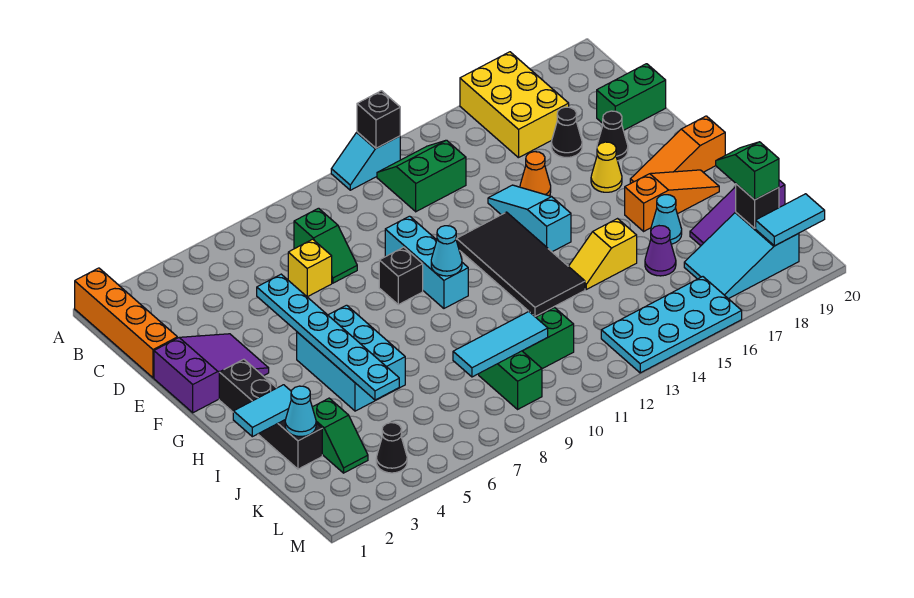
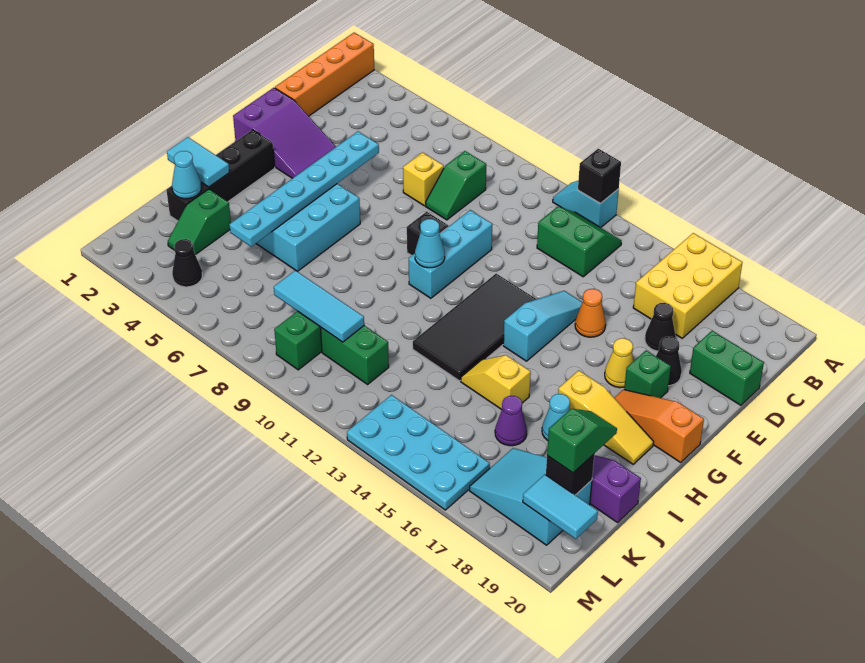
none -> green brick F18 level 1
orange slope H17:H19 level 1 top 17 -> yellow slope H17:H19 level 1 top 17

